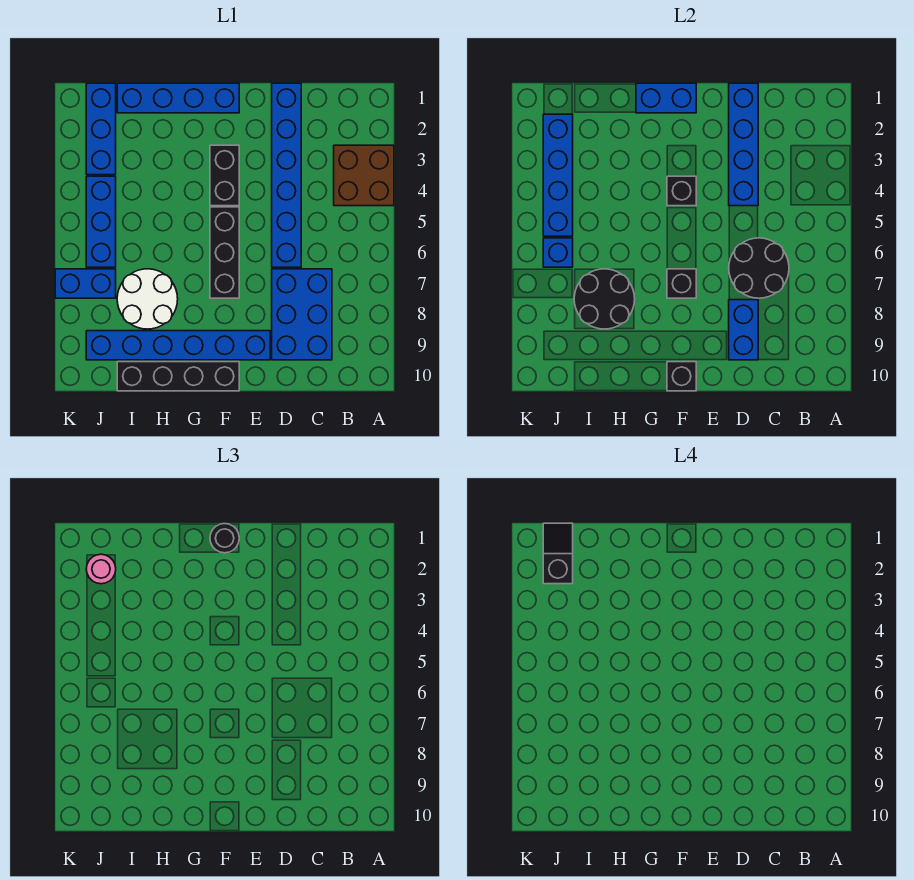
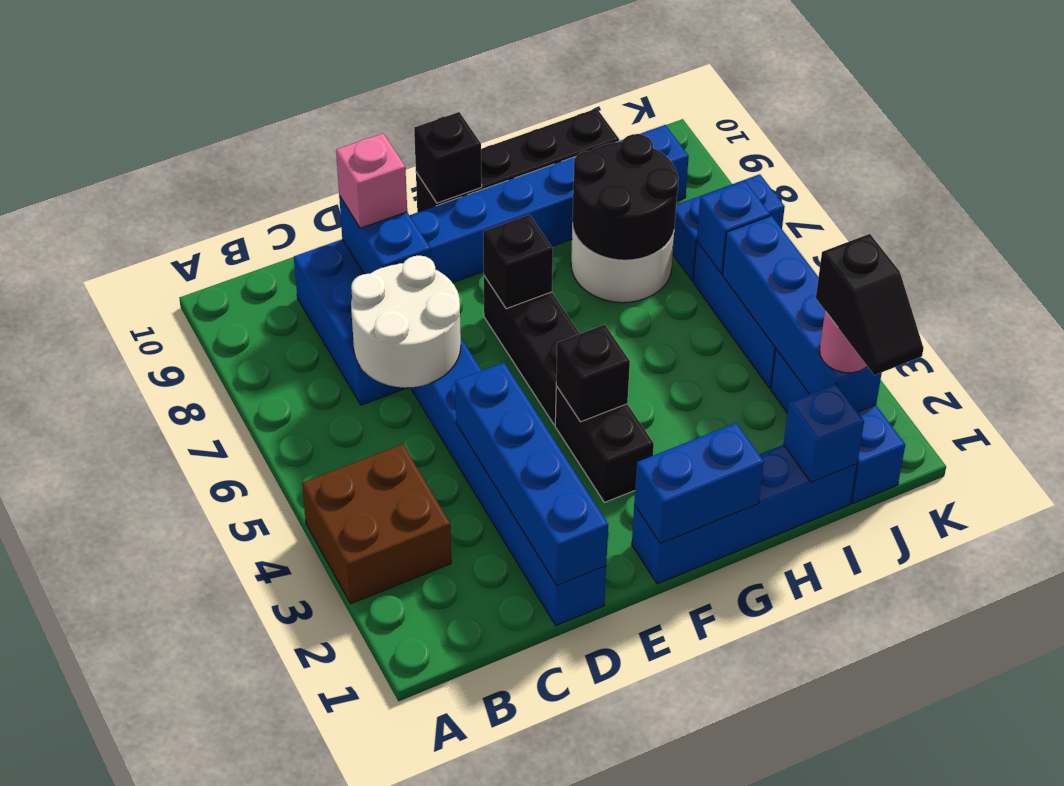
black round brick C6:D7 level 2 -> white round brick C6:D7 level 2
none -> pink brick D9 level 3
black round brick F1 level 3 -> none
none -> blue brick I1 level 2

